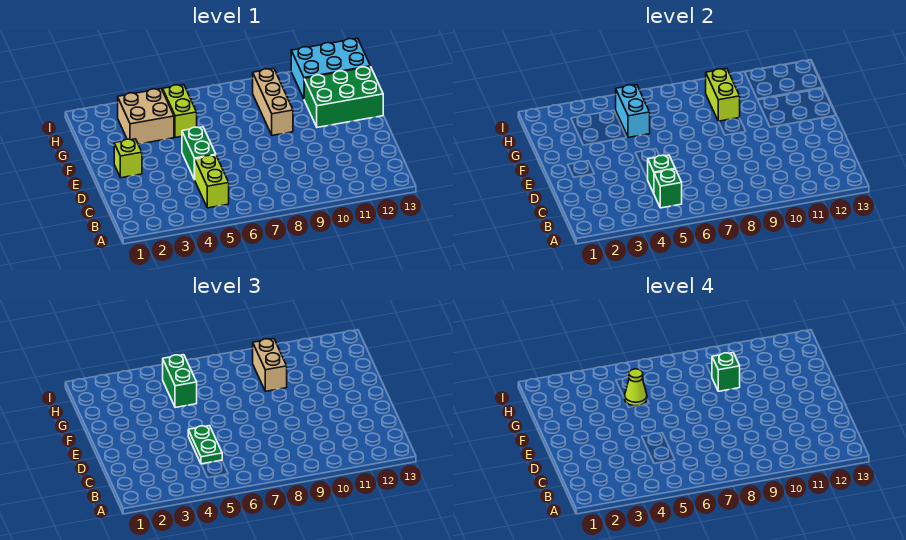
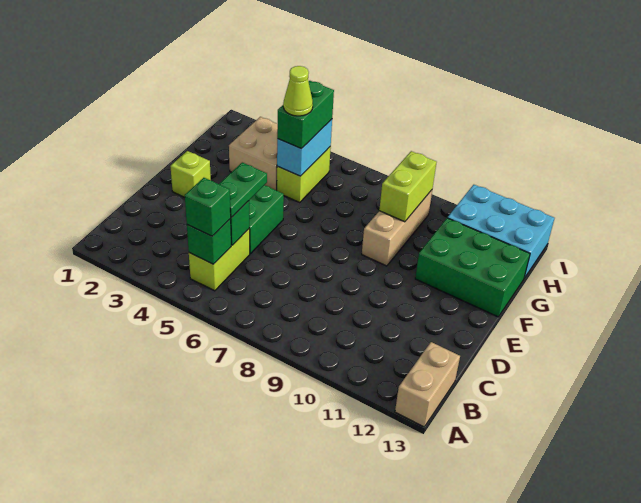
tan brick G9:H9 level 3 -> tan brick A13:B13 level 1
green brick G9 level 4 -> green brick B5 level 3

